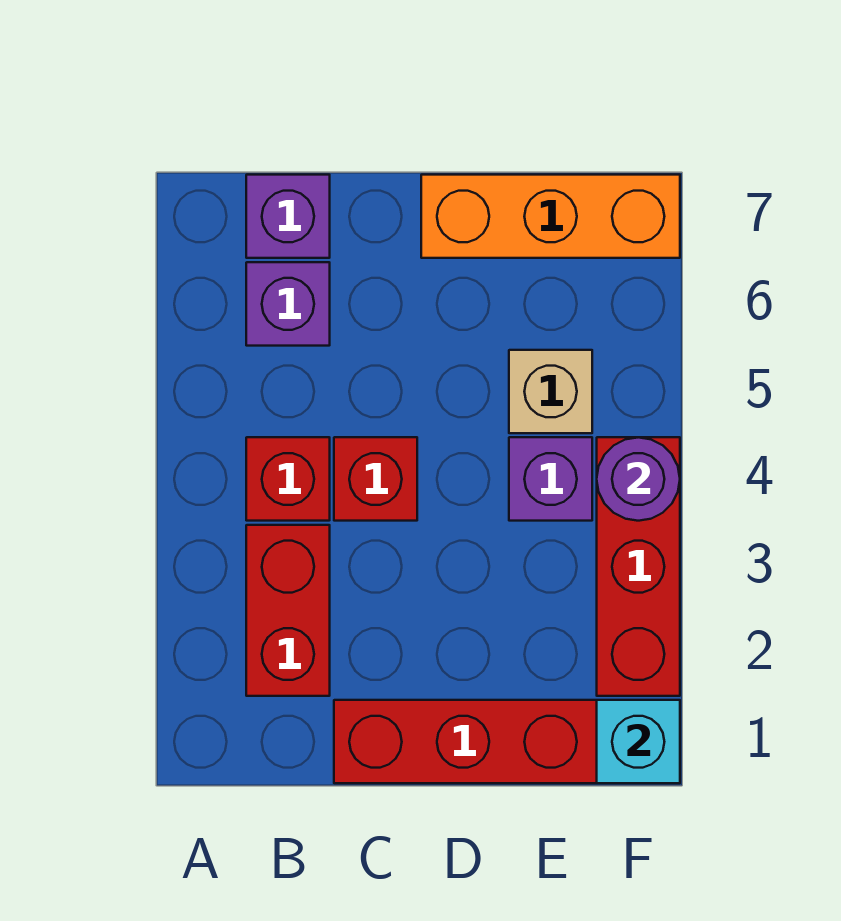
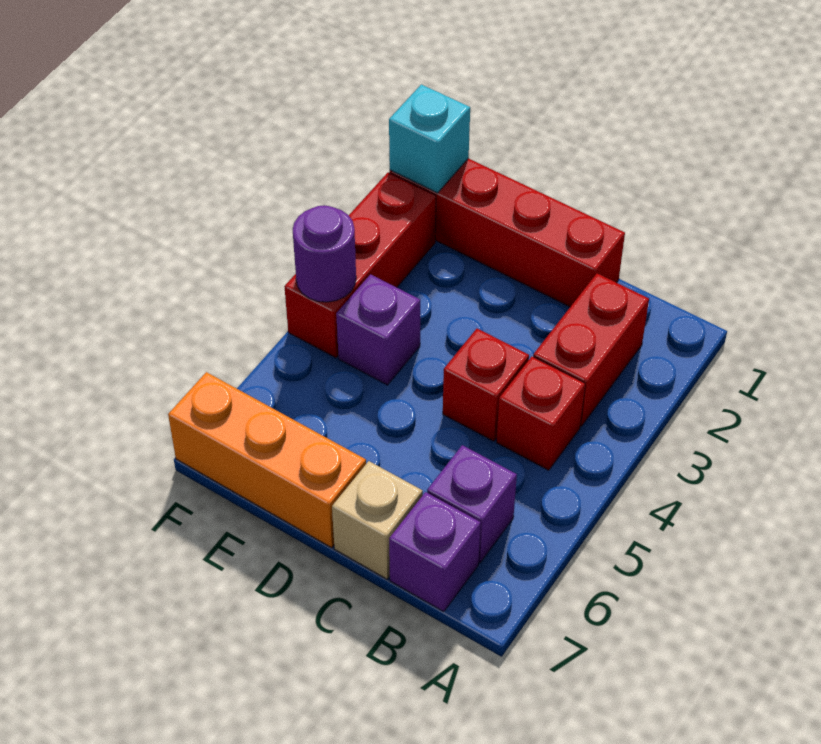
tan brick E5 level 1 -> tan brick C7 level 1

